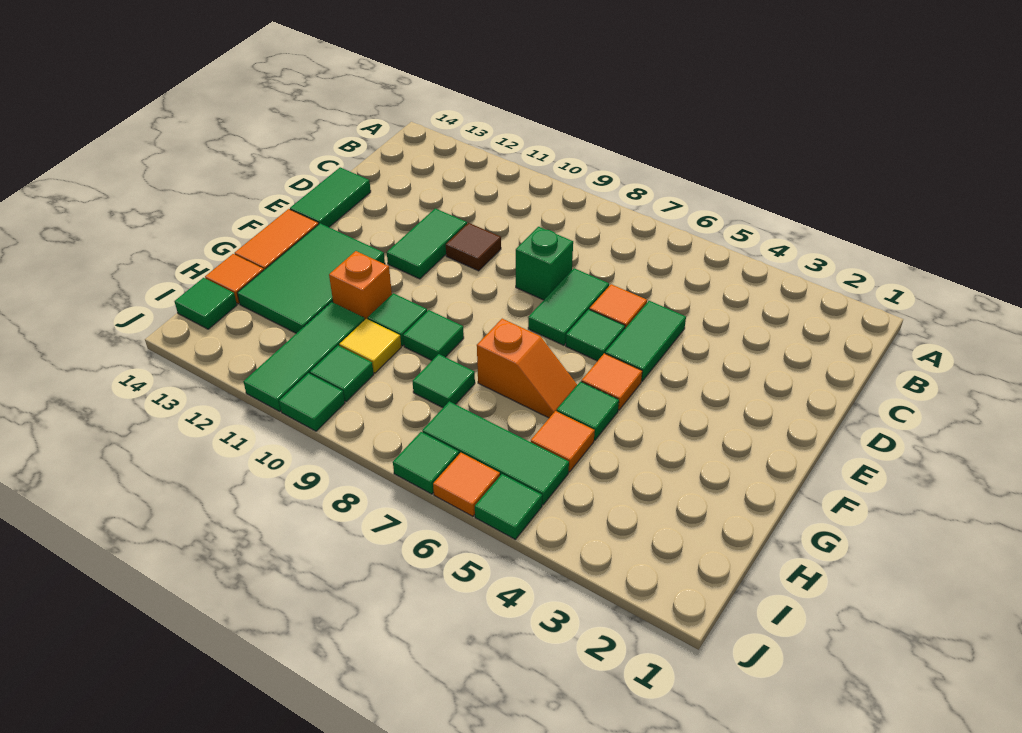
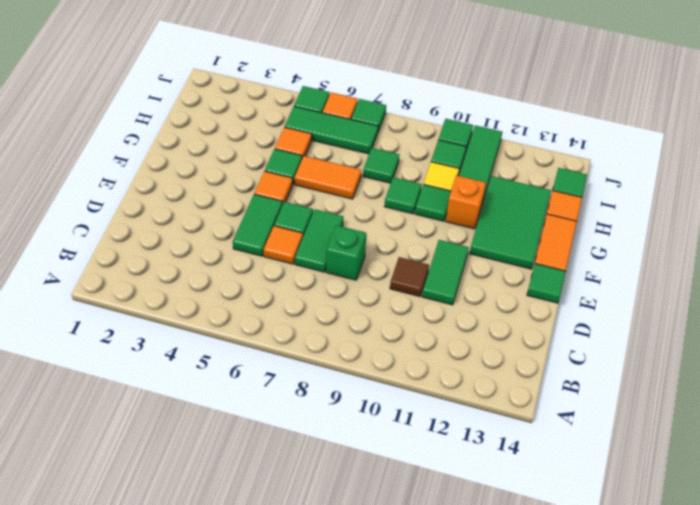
green tile D14:E14 level 1 -> green tile E14 level 1
orange slope G6:G7 level 1 top 7 -> orange tile G6:G7 level 1

